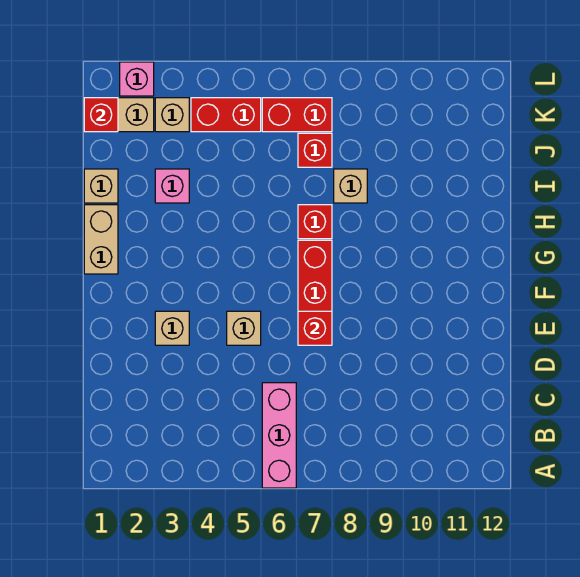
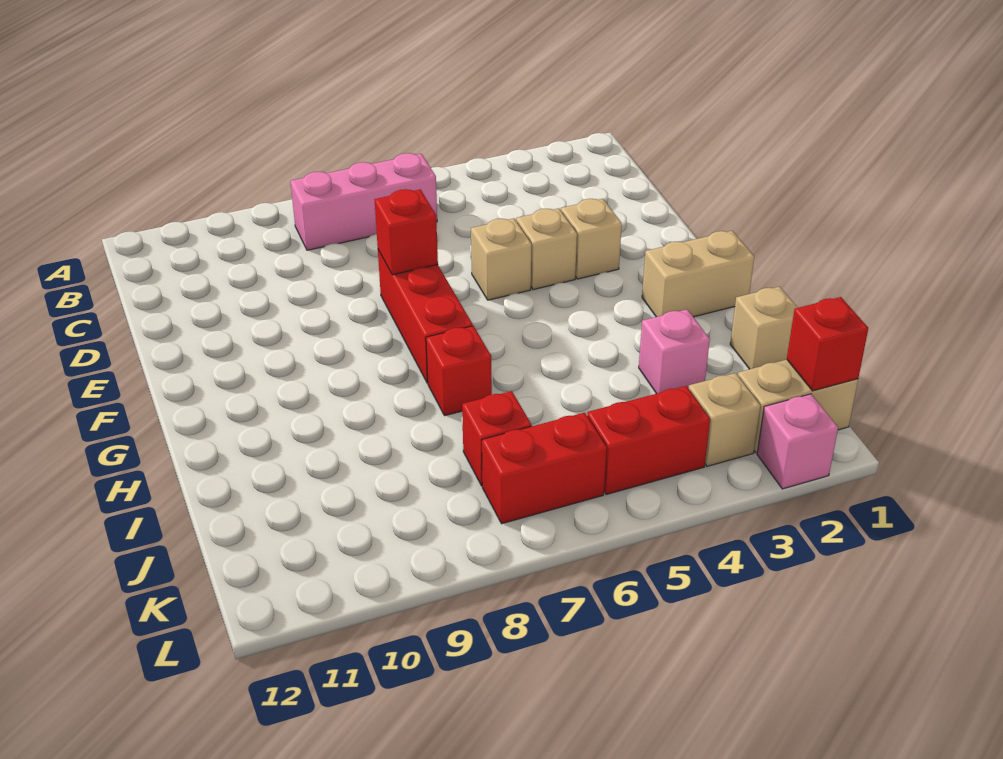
pink brick A6:C6 level 1 -> pink brick B6:B8 level 1
tan brick G1:H1 level 1 -> tan brick G1:G2 level 1
tan brick I8 level 1 -> tan brick E4 level 1

